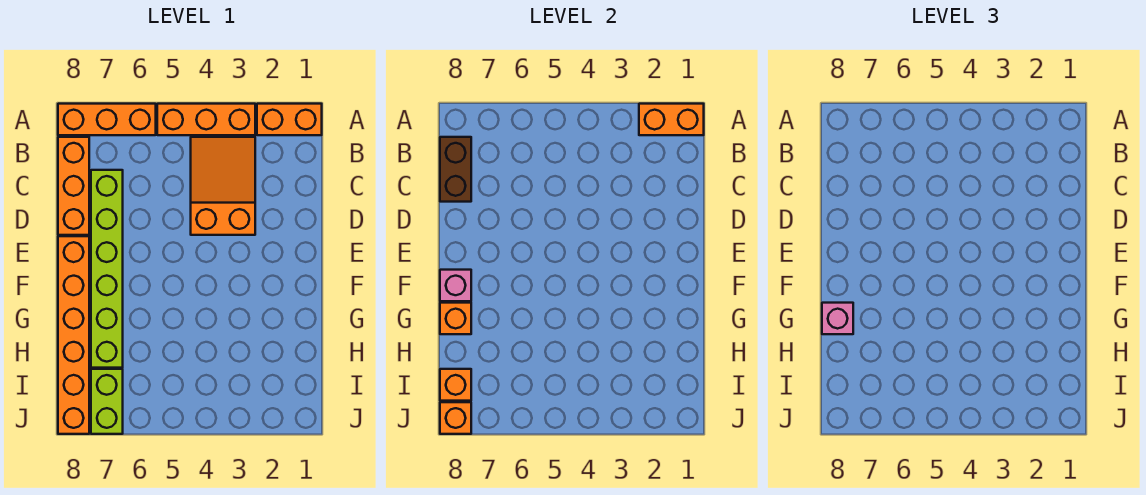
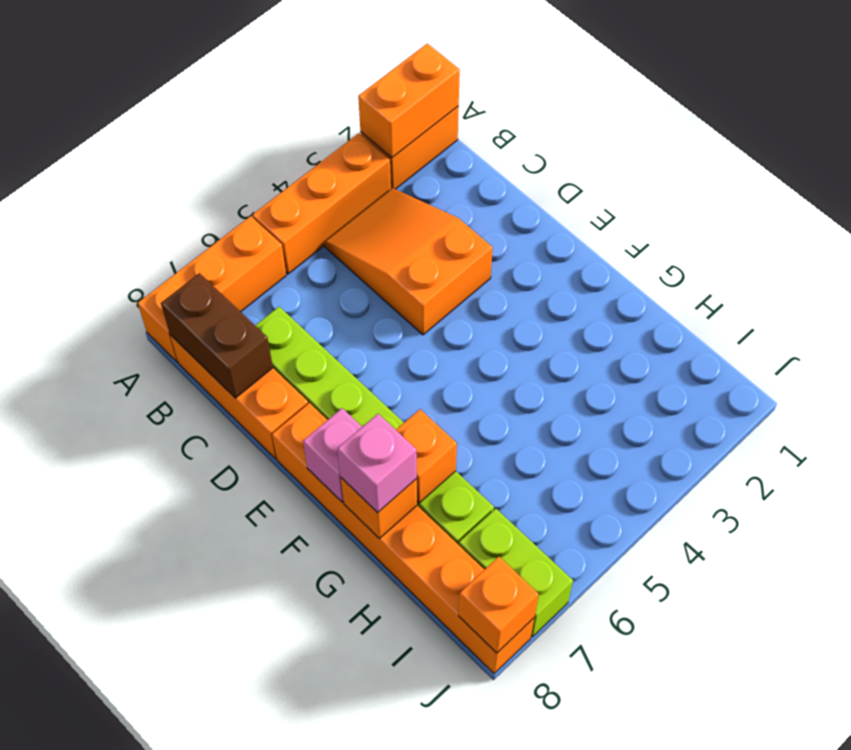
orange brick I8 level 2 -> orange brick G7 level 2

